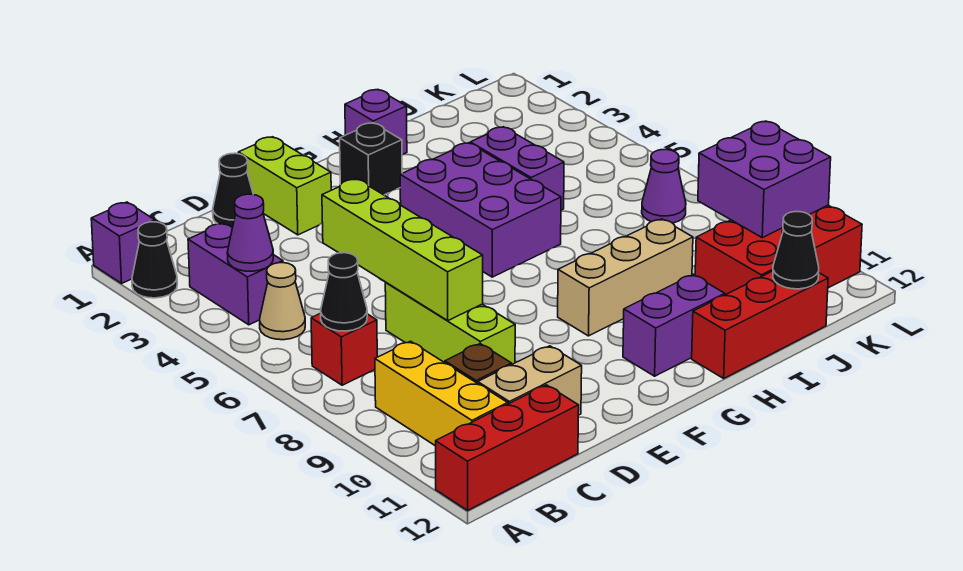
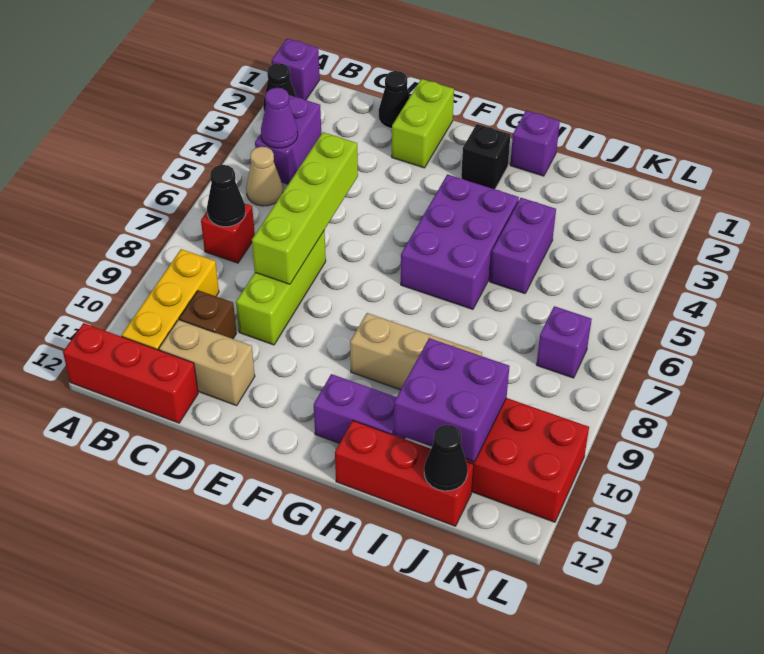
purple cone K7 level 1 -> purple brick K7 level 1
purple brick K9:L10 level 2 -> purple brick I10:J11 level 2

